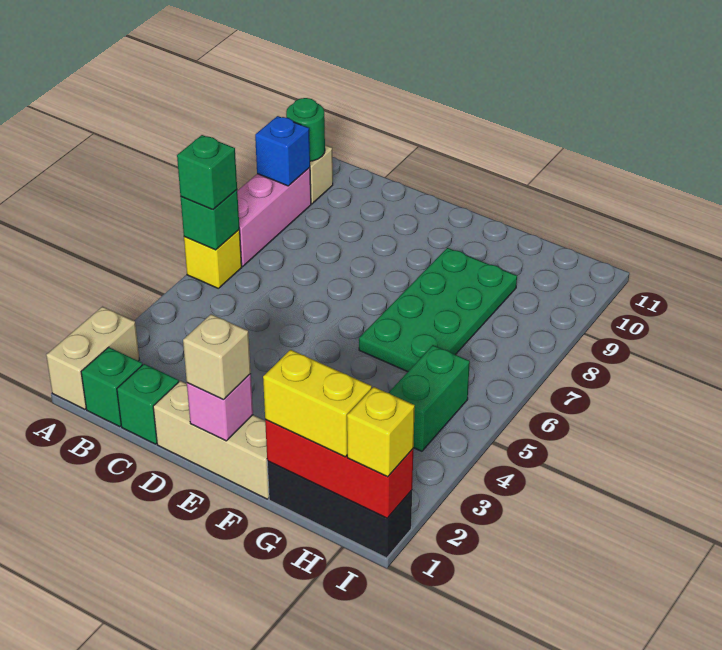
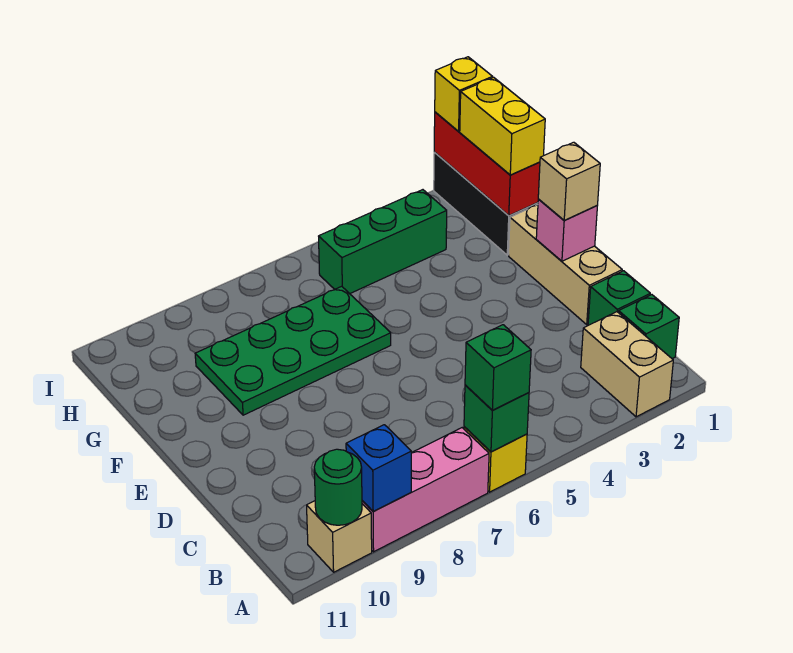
tan brick A1:A2 level 1 -> tan brick A2:B2 level 1
green brick H4:H5 level 1 -> green brick H3:H5 level 1

